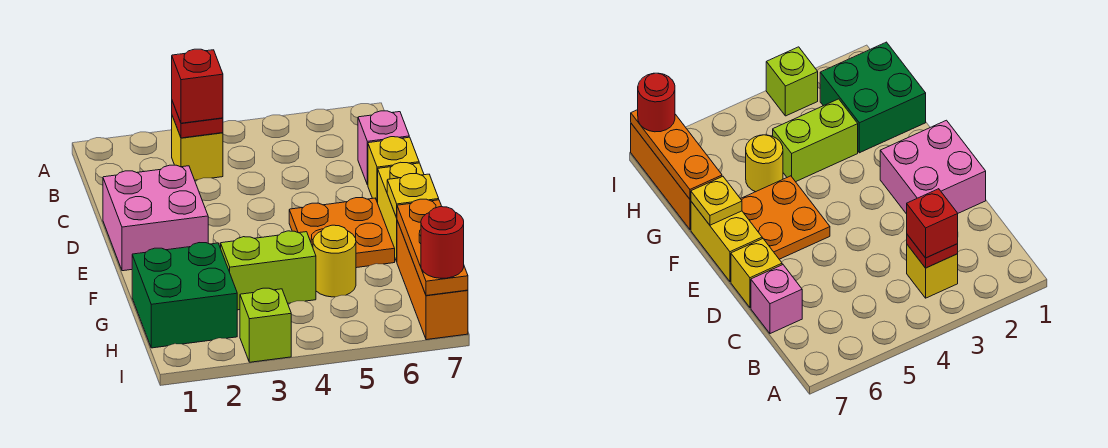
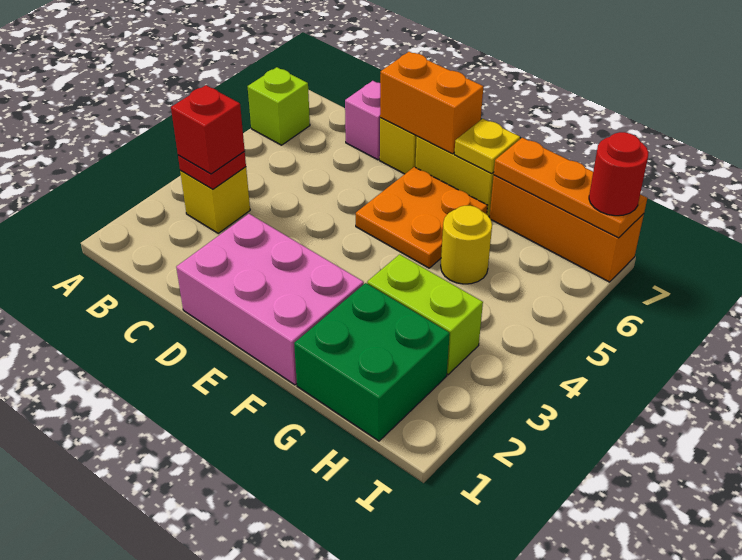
pink brick D1:E2 level 1 -> pink brick D1:F2 level 1
none -> orange brick D7:E7 level 2
lime brick G3:G4 level 1 -> lime brick G3:H3 level 1
lime brick I3 level 1 -> lime brick A6 level 1

